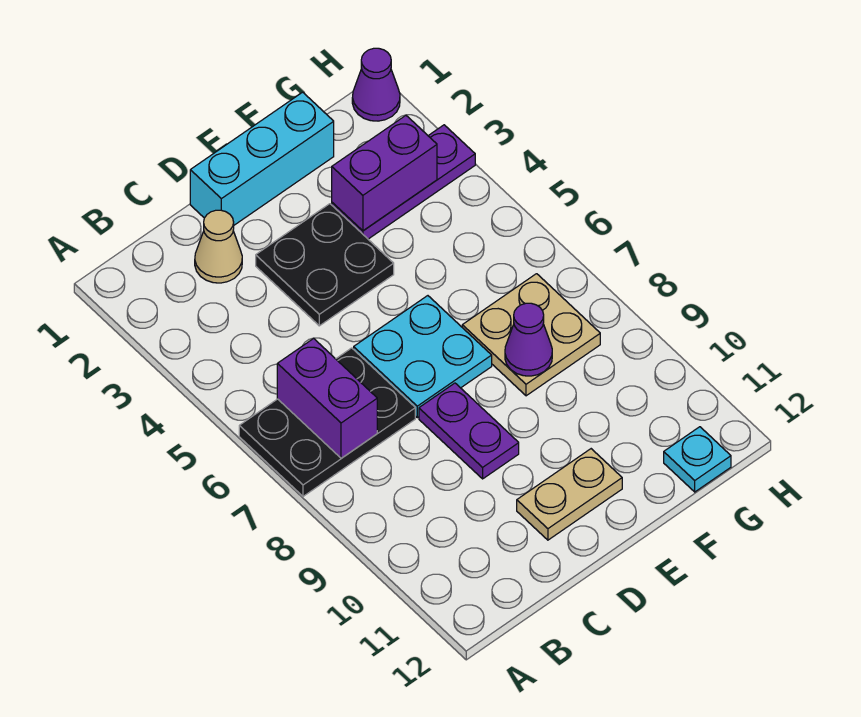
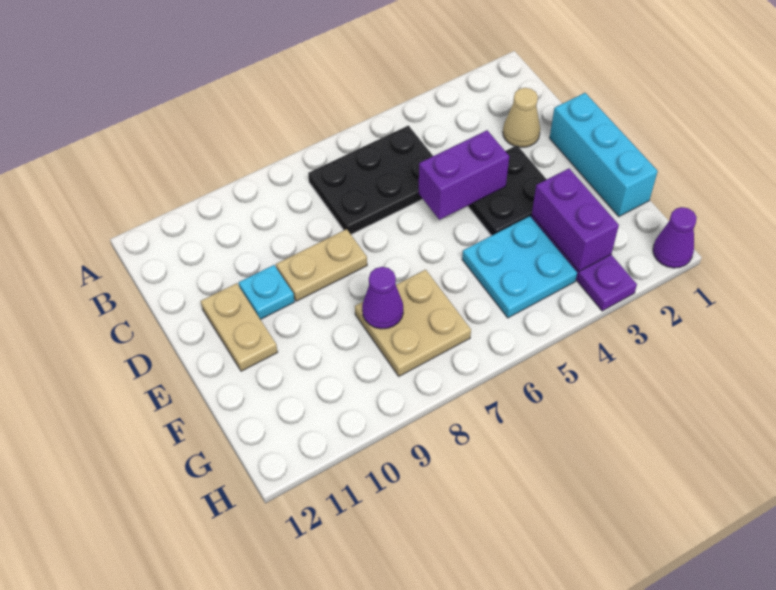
black plate A6:C7 level 1 -> black plate B5:C7 level 1
purple brick B6:B7 level 2 -> purple brick D4:D5 level 2
cyan plate D6:E7 level 1 -> cyan plate F4:G5 level 1
purple plate D8:D9 level 1 -> tan plate D8:D9 level 1
cyan plate G12 level 1 -> cyan plate D10 level 1

